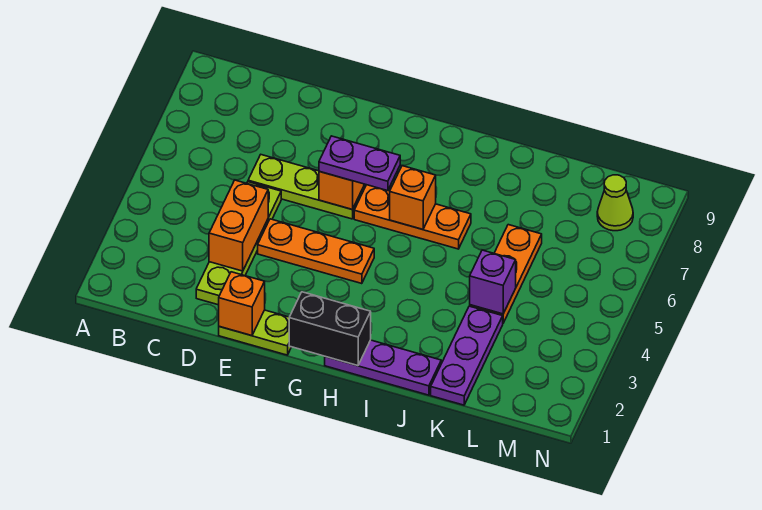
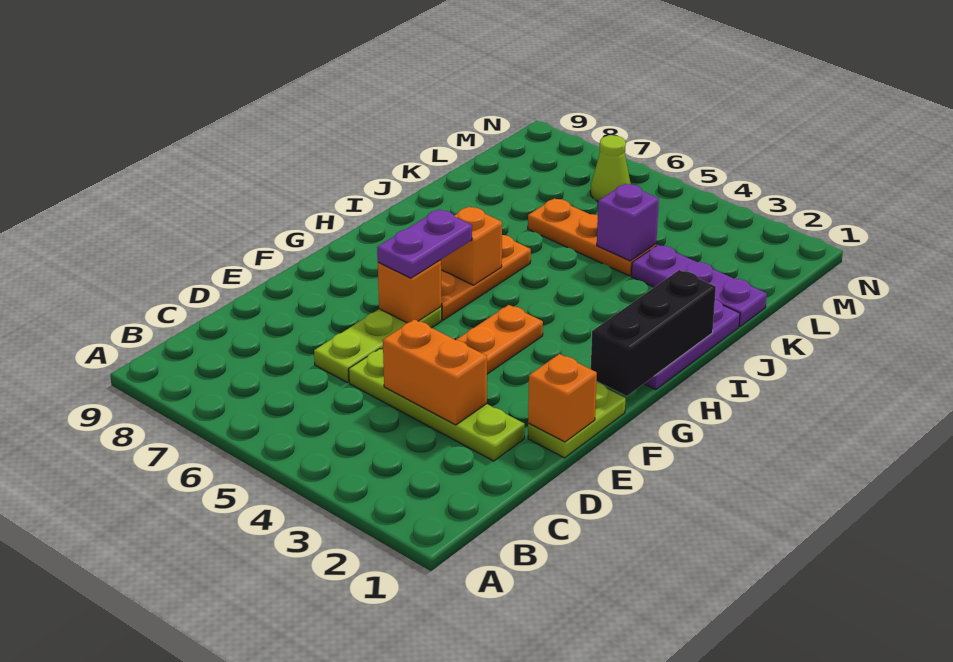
black brick G1:H1 level 2 -> black brick G1:I1 level 2
lime cone M8 level 1 -> lime cone M6 level 1

